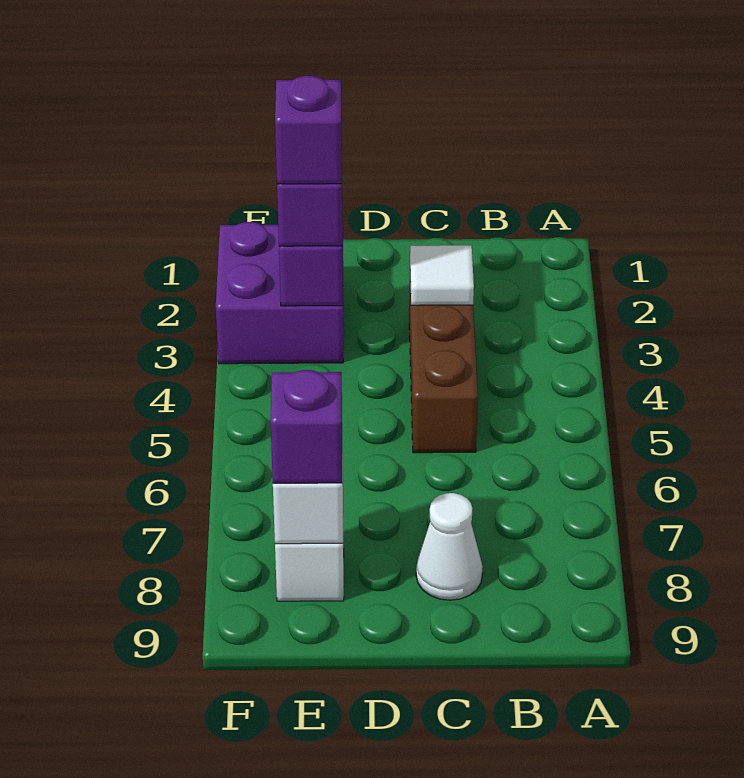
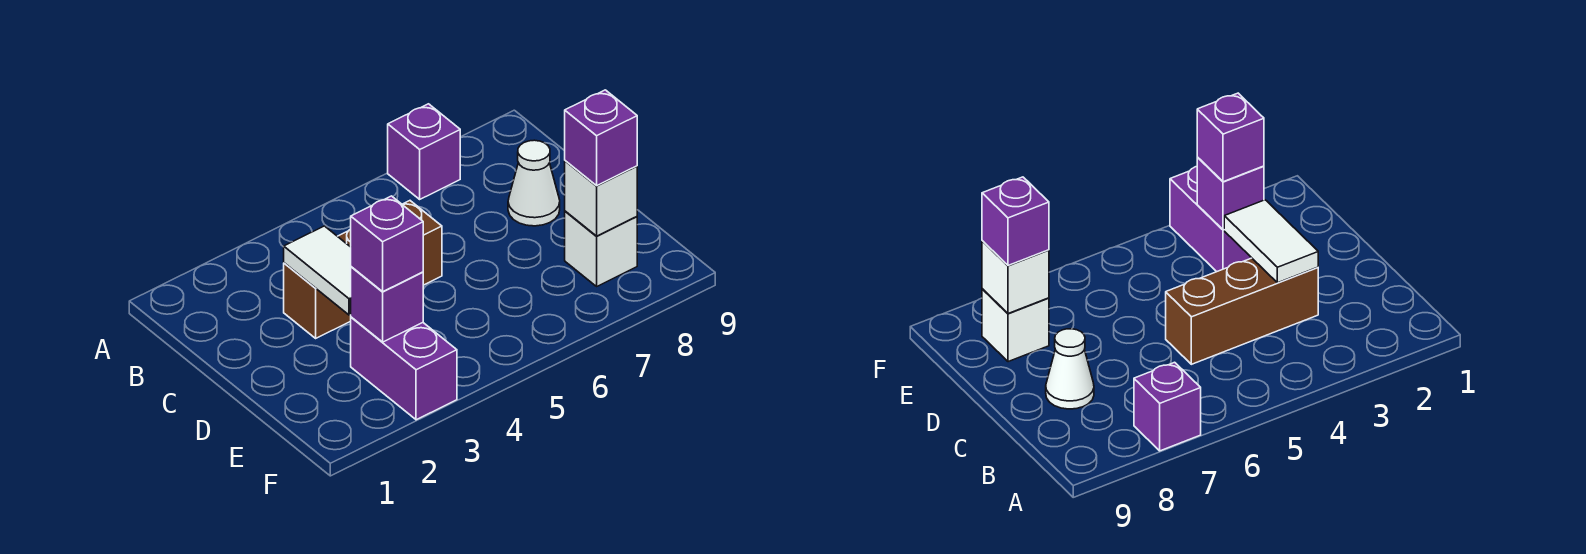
white tile C3 level 2 -> white tile C3:D3 level 2
purple brick E2:F3 level 1 -> purple brick E3:F3 level 1
purple brick E3 level 4 -> purple brick A7 level 1

